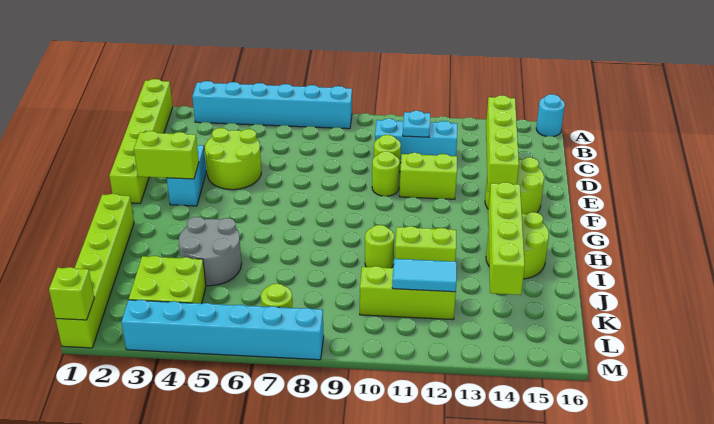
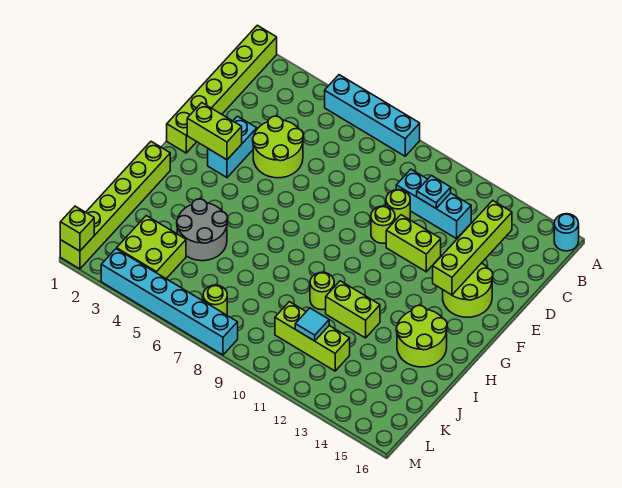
cyan brick A3:A8 level 1 -> cyan brick A5:A8 level 1
lime brick H14:K14 level 2 -> none
cyan tile K11:K12 level 2 -> cyan tile K11 level 2

